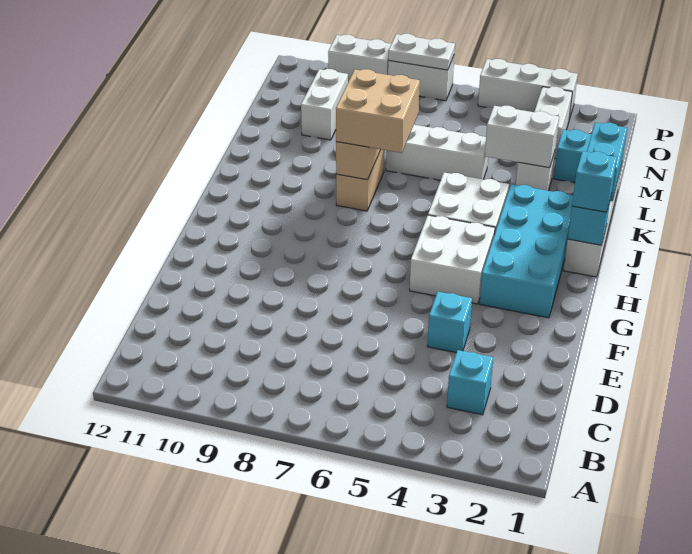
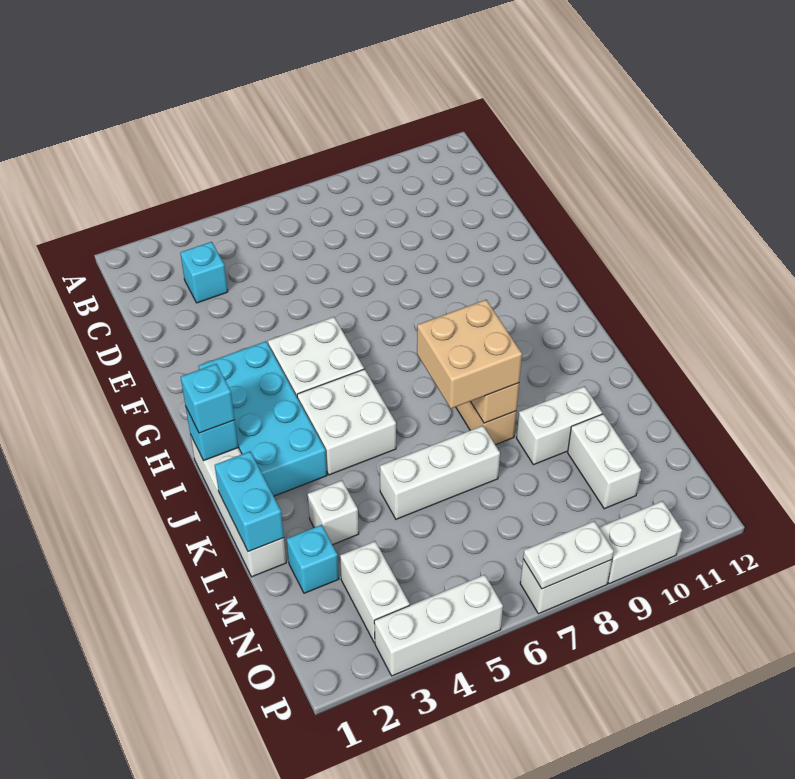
cyan brick E4 level 1 -> none
white brick L3:L4 level 2 -> white brick L9:L10 level 1

